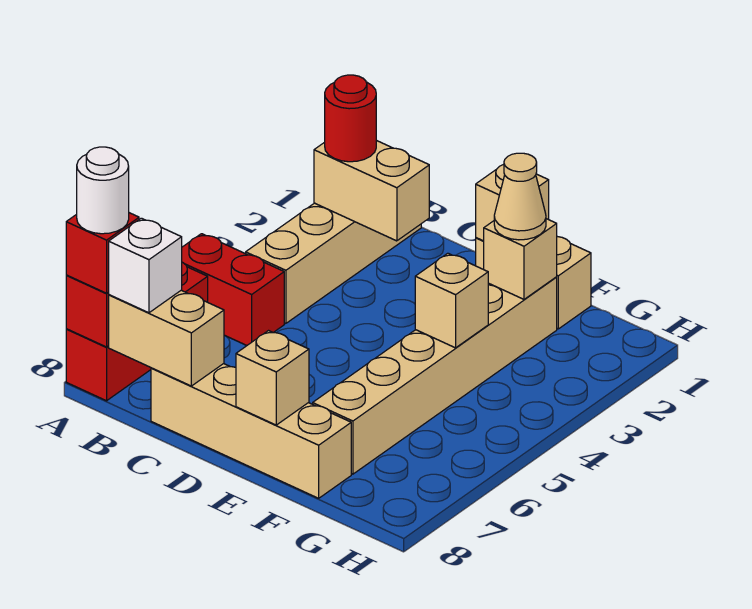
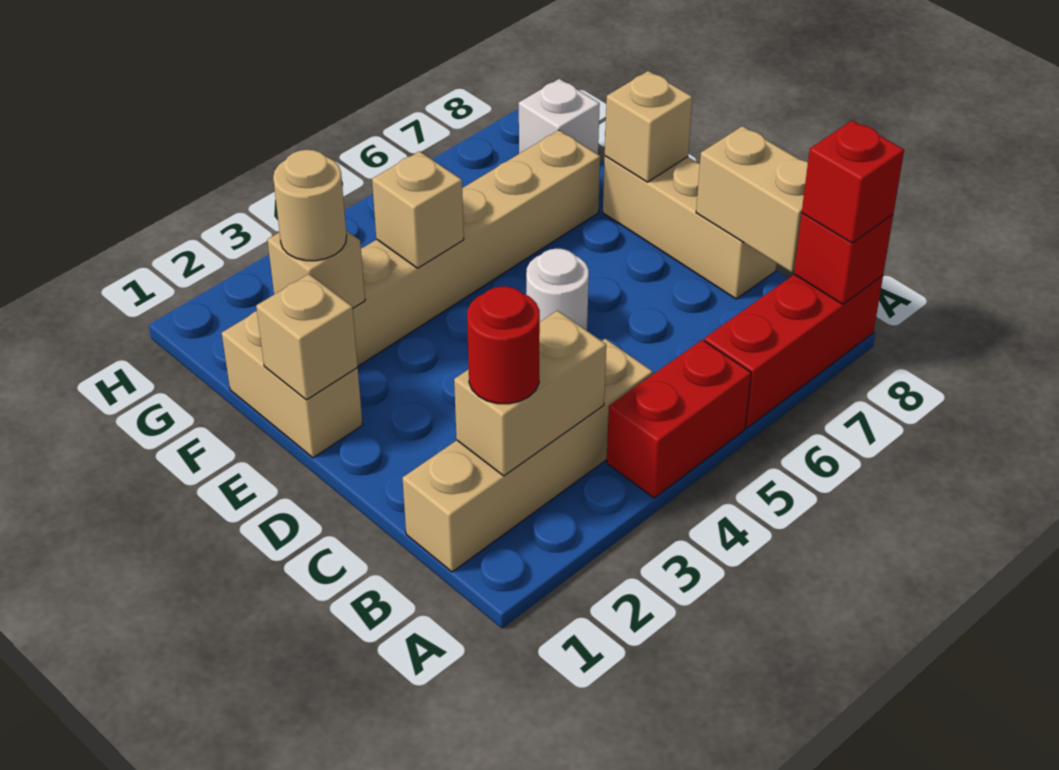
red brick A5:B5 level 1 -> red brick A4:A5 level 1
white round brick A8 level 4 -> white round brick D5 level 1
tan brick B2:C2 level 2 -> tan brick B2:B3 level 2
white brick B8 level 3 -> white brick G8 level 1
tan brick C8:F8 level 1 -> tan brick C8:E8 level 1
tan cone F2 level 3 -> tan round brick F2 level 3

